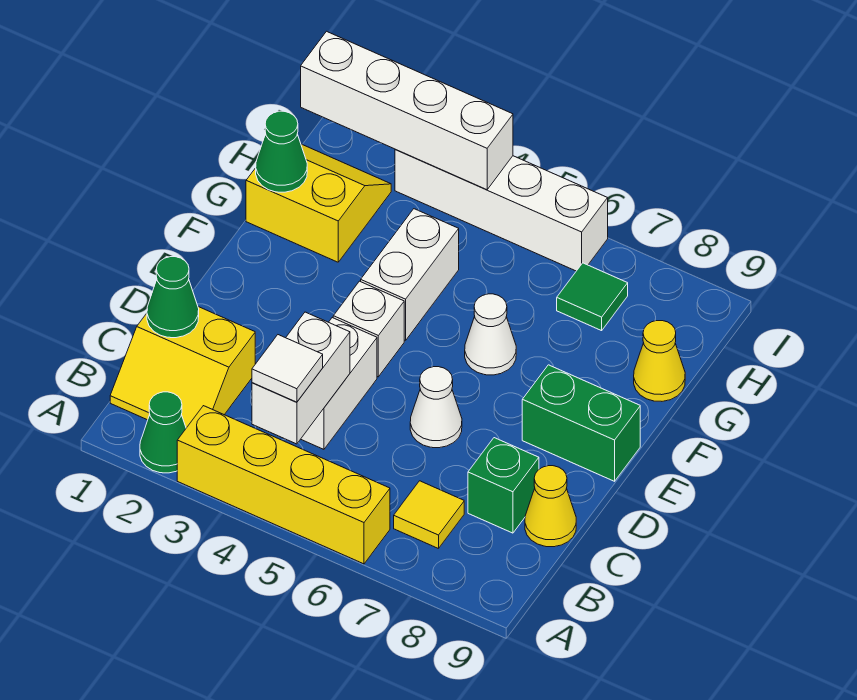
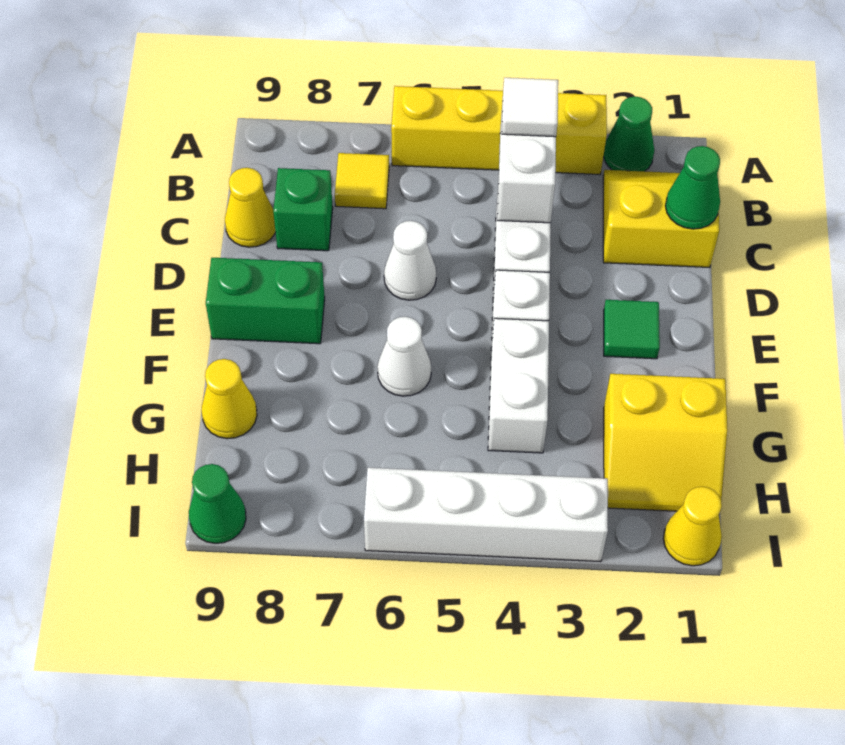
green cone G1 level 2 -> green cone I9 level 1
green tile H7 level 1 -> green tile E2 level 1
none -> yellow cone I1 level 1
white brick I1:I4 level 2 -> none

